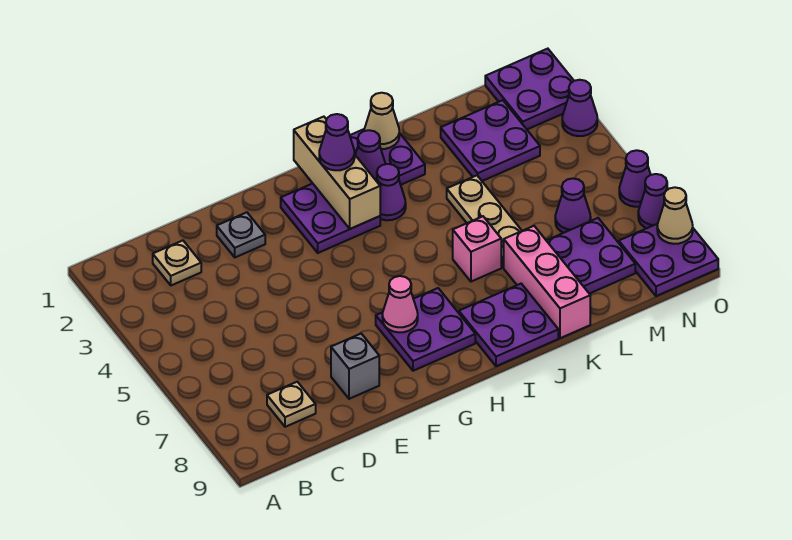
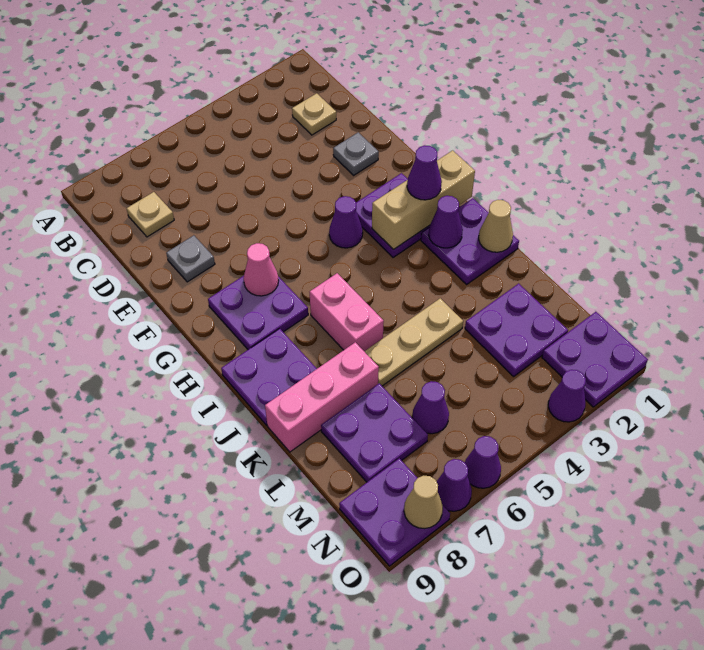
grey brick E8 level 1 -> grey plate E8 level 1
purple cone I3 level 1 -> purple cone G4 level 1
pink brick J6 level 1 -> pink brick I6:J6 level 1

